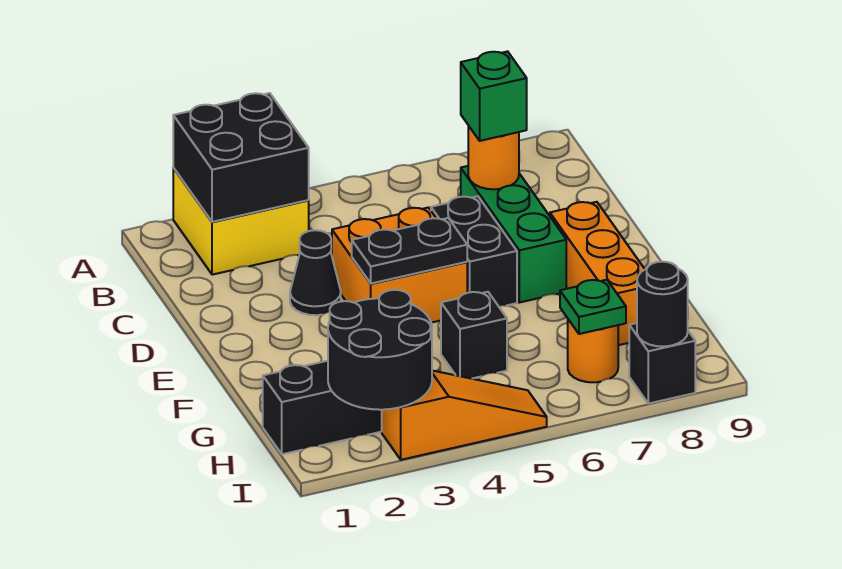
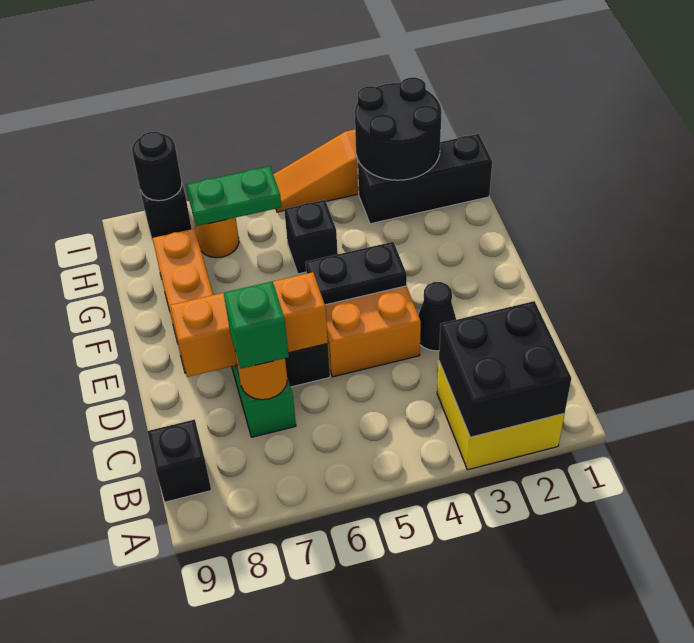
none -> black brick B9 level 1
none -> orange brick D6:D8 level 2
green plate H7 level 2 -> green plate H6:H7 level 2

